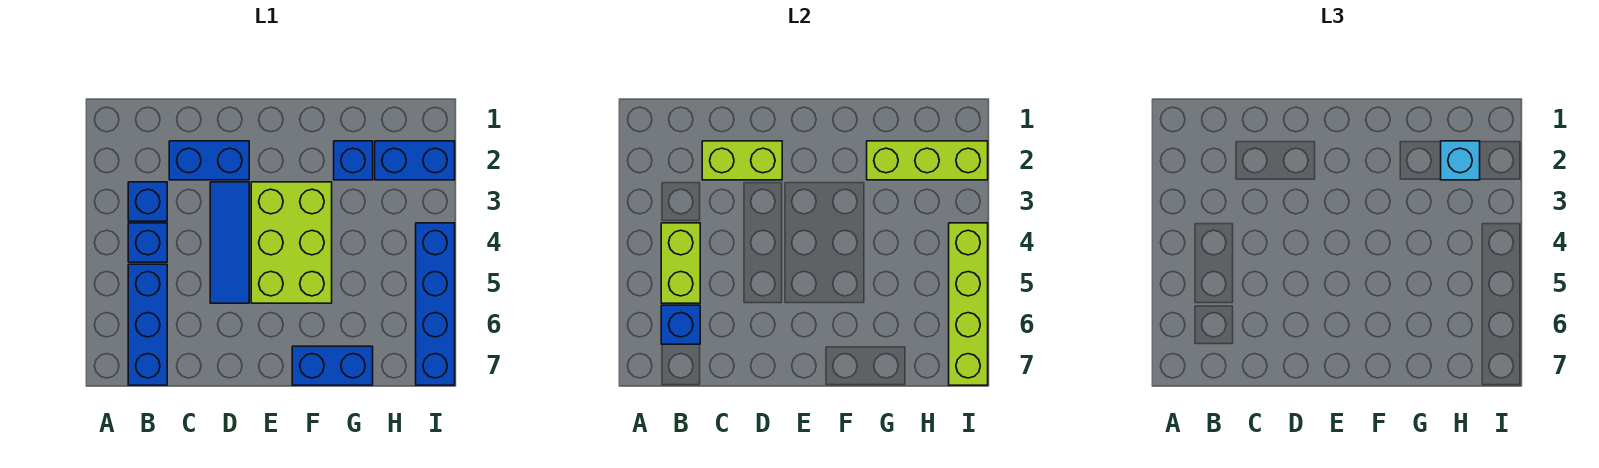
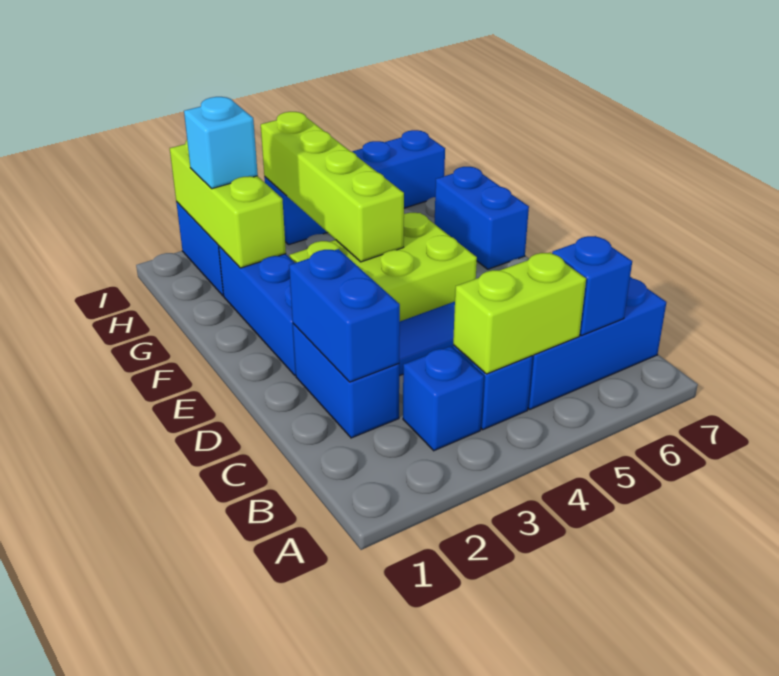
lime brick C2:D2 level 2 -> blue brick C2:D2 level 2
blue brick G2 level 1 -> blue brick E2:G2 level 1
lime brick I4:I7 level 2 -> lime brick F4:I4 level 2

